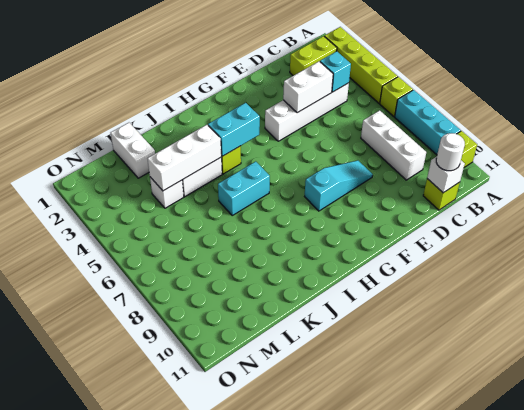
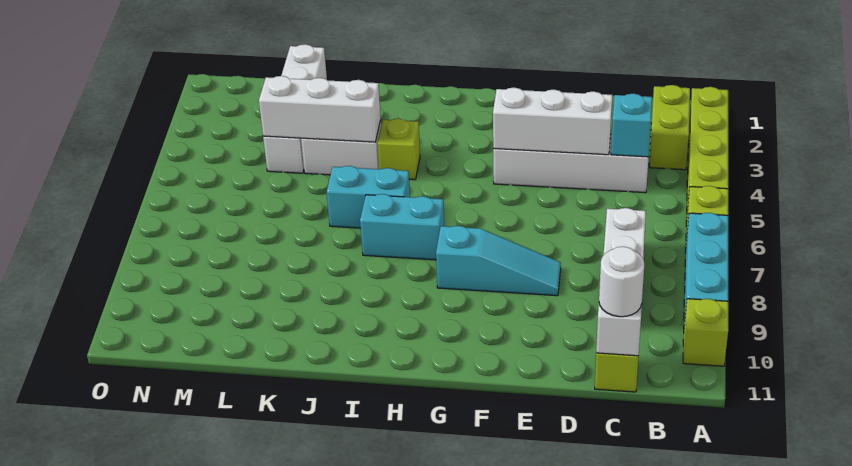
lime brick B2:C2 level 1 -> lime brick B2:B3 level 1
white brick D4:E4 level 2 -> white brick D4:F4 level 2
cyan brick H4:I4 level 2 -> cyan brick H7:I7 level 1

